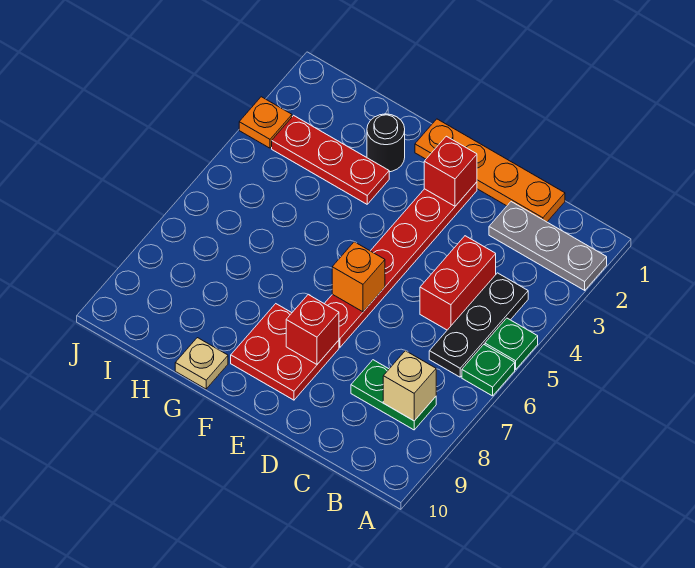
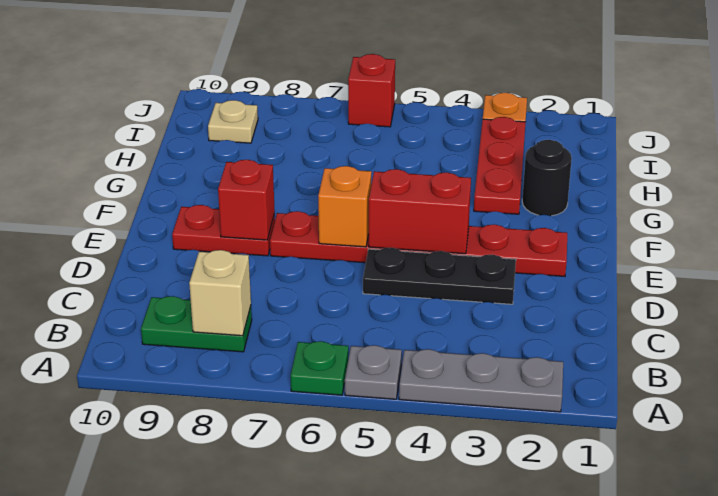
grey plate A2:C2 level 1 -> grey plate A2:A4 level 1
green plate A5 level 1 -> grey plate A5 level 1
black plate B4:B6 level 1 -> black plate D3:D5 level 1
green plate B8:C8 level 1 -> green plate B8:B9 level 1
orange plate C1:F1 level 1 -> none
red brick C4:C5 level 1 -> red brick E4:E5 level 2
red brick E2 level 2 -> red brick J6 level 1
red plate E8:F9 level 1 -> red plate E8:E9 level 1
tan plate G10 level 1 -> tan plate I9 level 1

